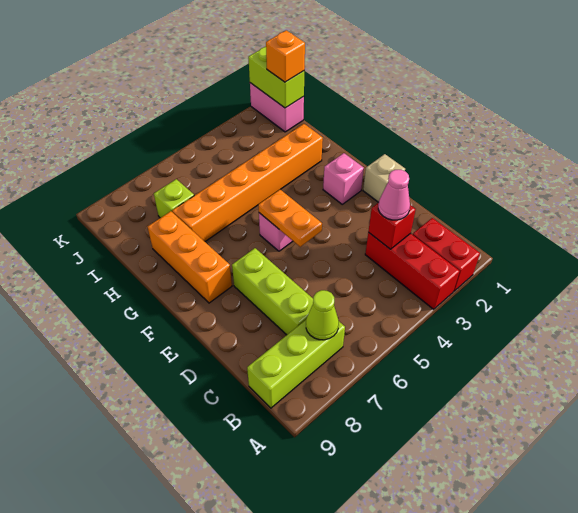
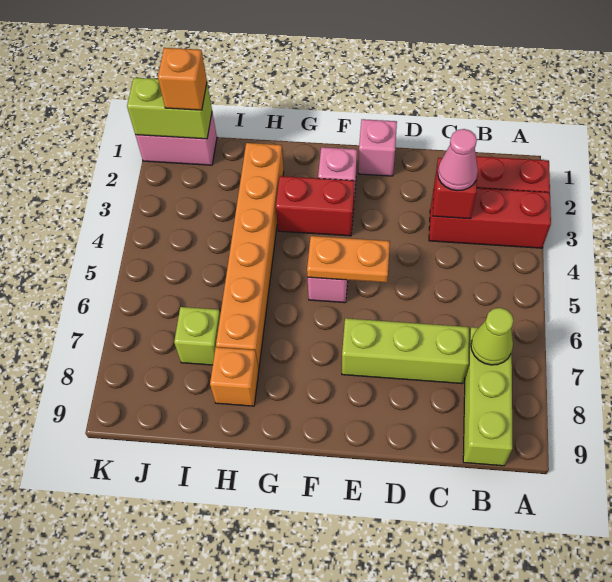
tan brick E1 level 1 -> pink brick E1 level 1
none -> red brick F3:G3 level 1
orange brick F8:H8 level 1 -> orange brick H8 level 1

